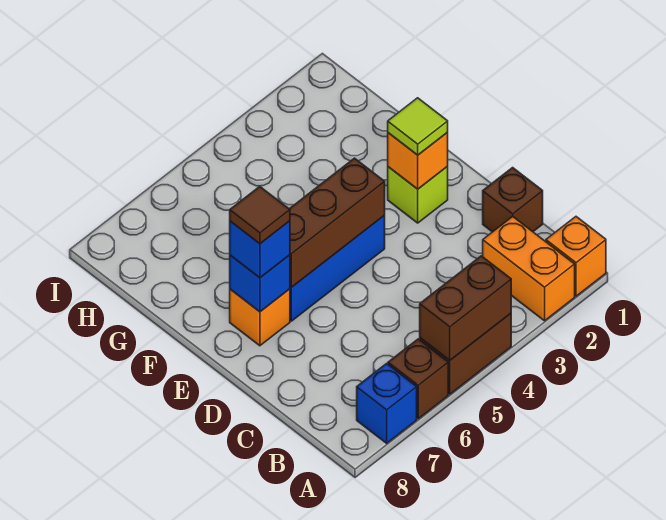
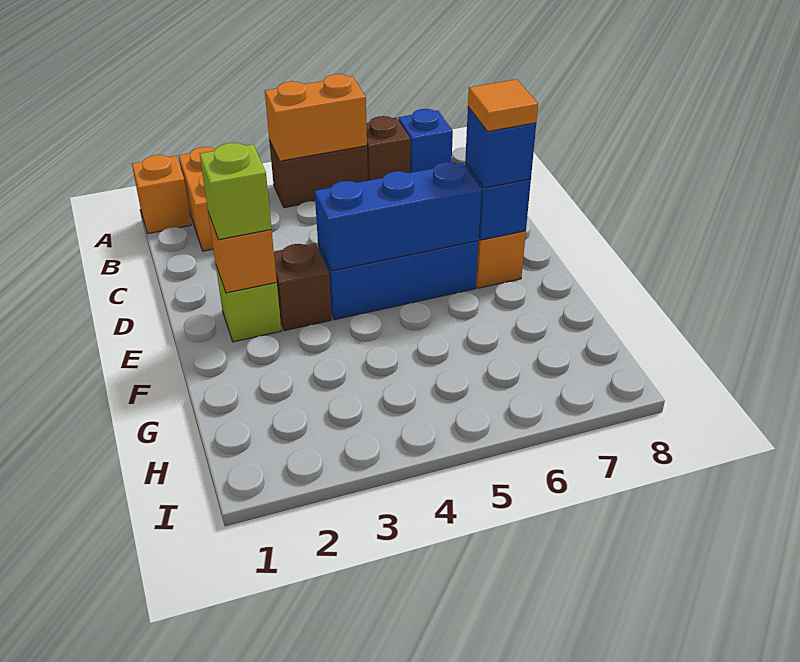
brown brick A4:A5 level 2 -> orange brick A4:A5 level 2
brown brick C1 level 1 -> brown brick E3 level 1
lime tile E2 level 3 -> lime brick E2 level 3
brown brick E4:E6 level 2 -> blue brick E4:E6 level 2
brown tile E7 level 4 -> orange tile E7 level 4

